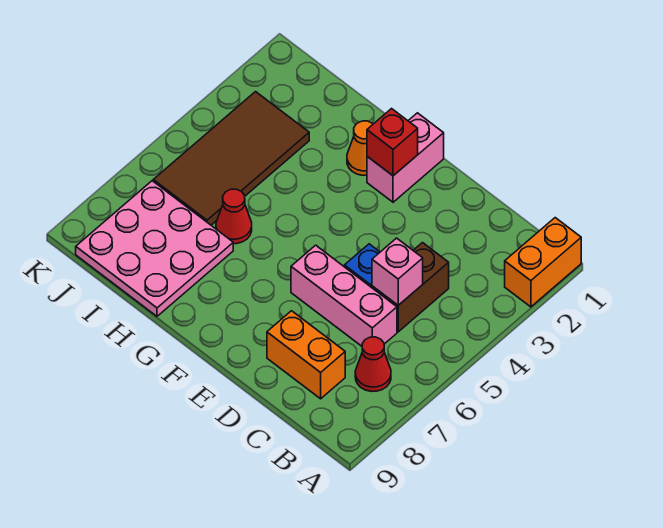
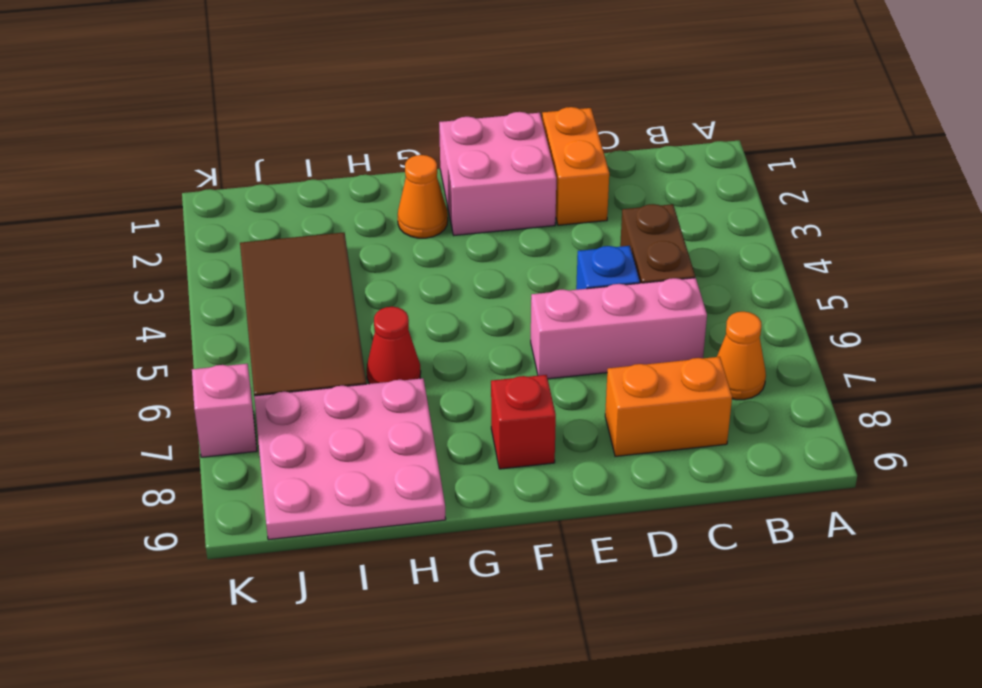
orange brick A1:A2 level 1 -> orange brick D1:D2 level 1
red cone B7 level 1 -> orange cone B7 level 1
pink brick C5 level 2 -> pink brick K7 level 1
pink brick F1:F2 level 1 -> pink brick E1:F2 level 1
red brick F2 level 2 -> red brick F8 level 1

